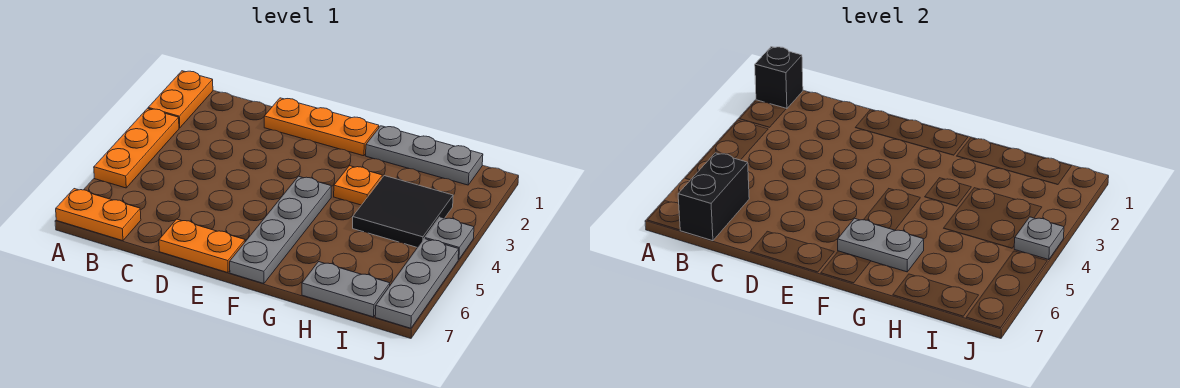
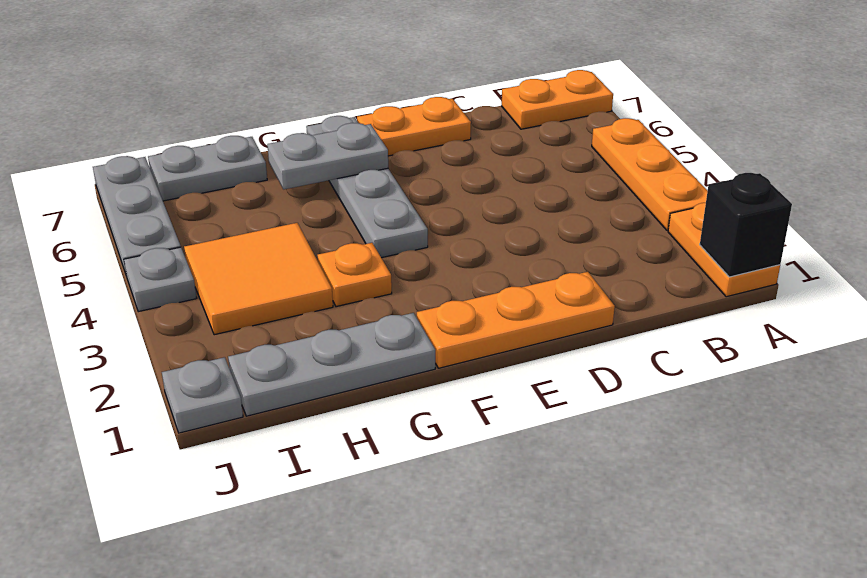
black brick B6:B7 level 2 -> none
black tile H3:I4 level 1 -> orange tile H3:I4 level 1
grey plate J4 level 2 -> grey plate J1 level 1

